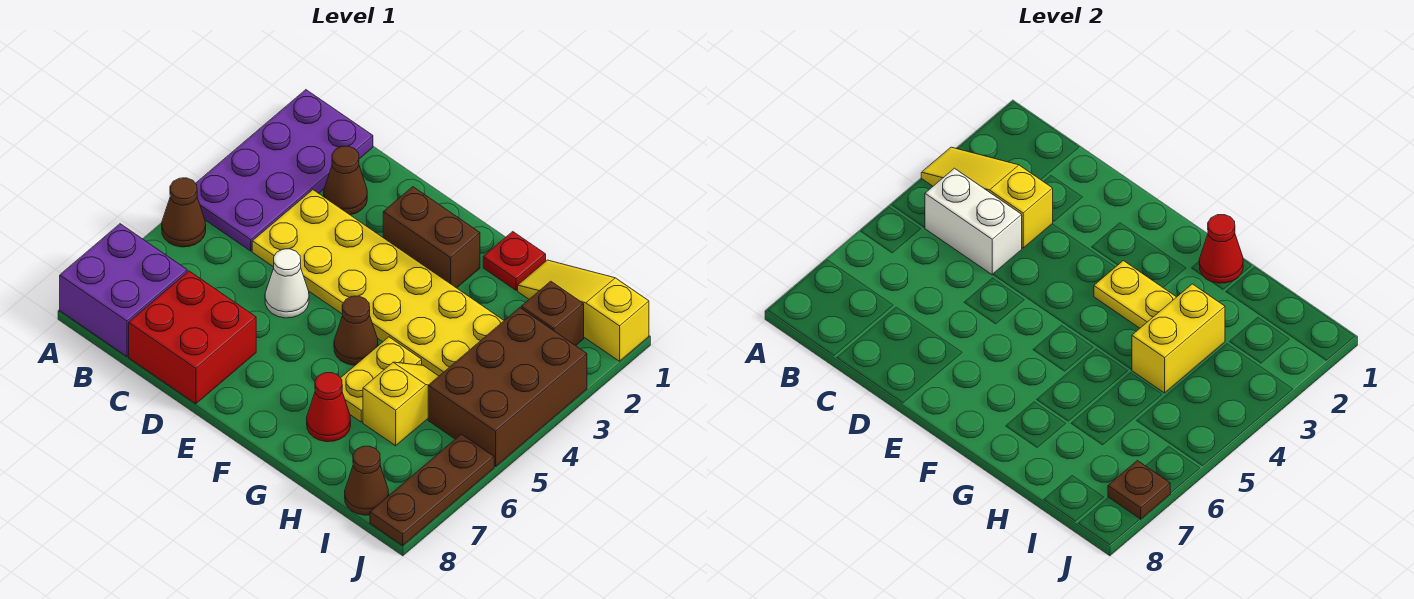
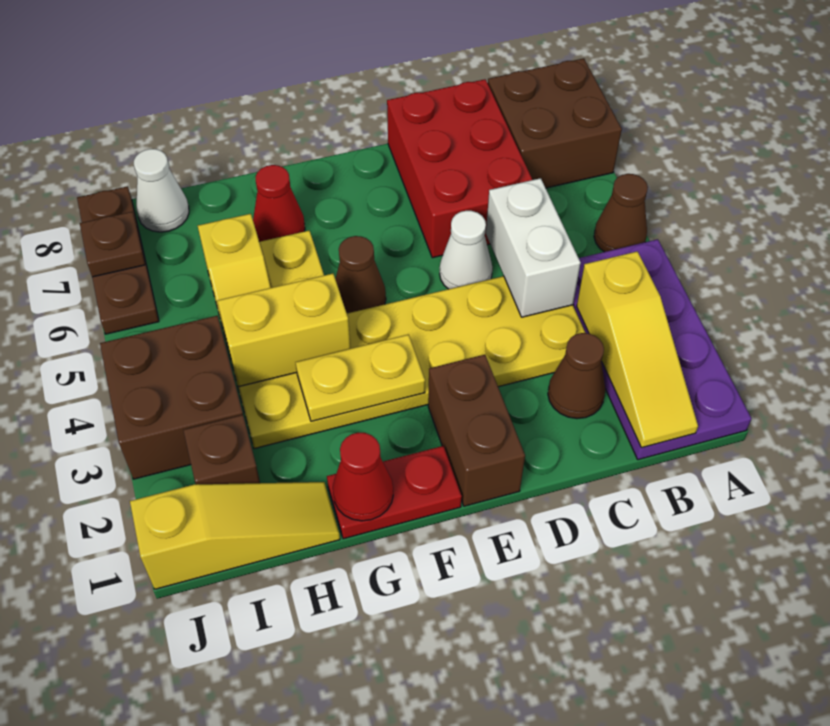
yellow slope A3:C3 level 2 top C -> yellow slope B1:B3 level 2 top 3
purple brick A7:B8 level 1 -> brown brick A7:B8 level 1
white brick B4:C4 level 2 -> white brick C4:C5 level 2
red brick C7:D8 level 1 -> red brick C6:D8 level 1
brown brick E2:F2 level 1 -> brown brick E1:E2 level 1
red plate G1 level 1 -> red plate F1:G1 level 1
yellow brick H3:H4 level 2 -> yellow brick G4:H4 level 2
brown brick I3:J5 level 1 -> brown brick I3:J4 level 1
brown cone I8 level 1 -> white cone I8 level 1

